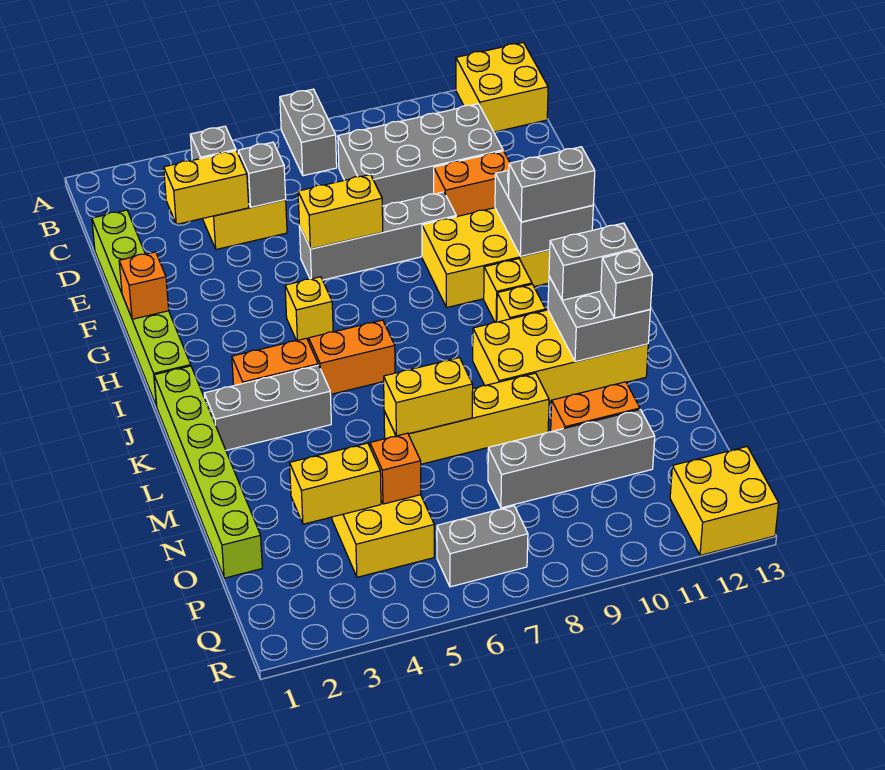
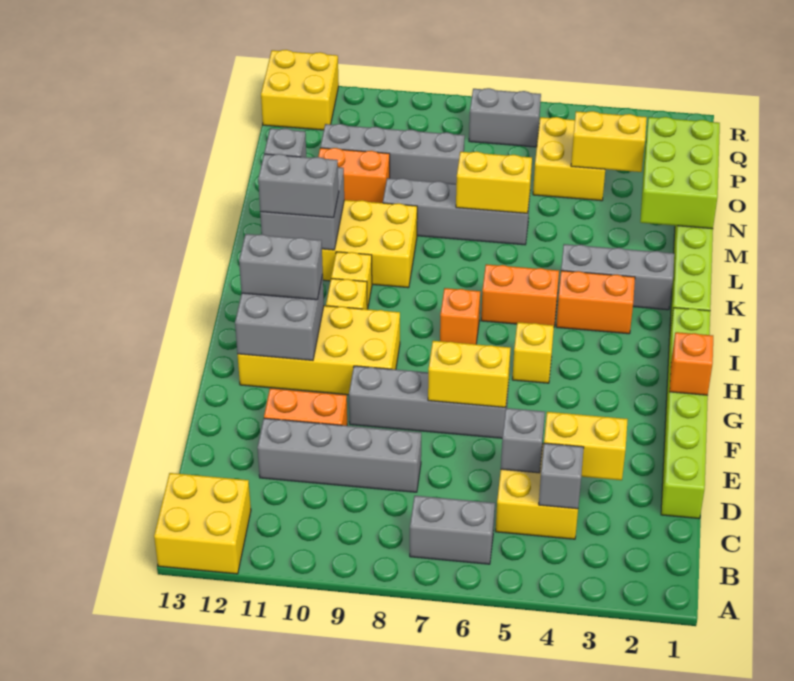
grey brick A7:B7 level 1 -> grey brick B6:B7 level 1
grey brick C8:D11 level 1 -> grey brick D8:D11 level 1
none -> lime brick M1:O2 level 2
yellow brick M6:M9 level 1 -> grey brick M6:M9 level 1
orange brick O5 level 2 -> orange brick I7 level 1

